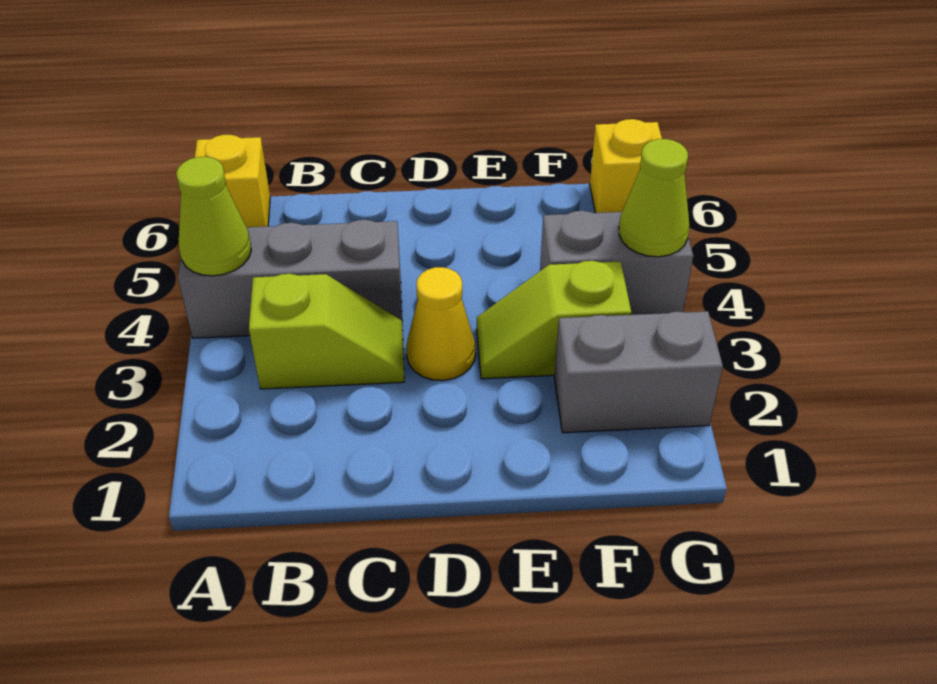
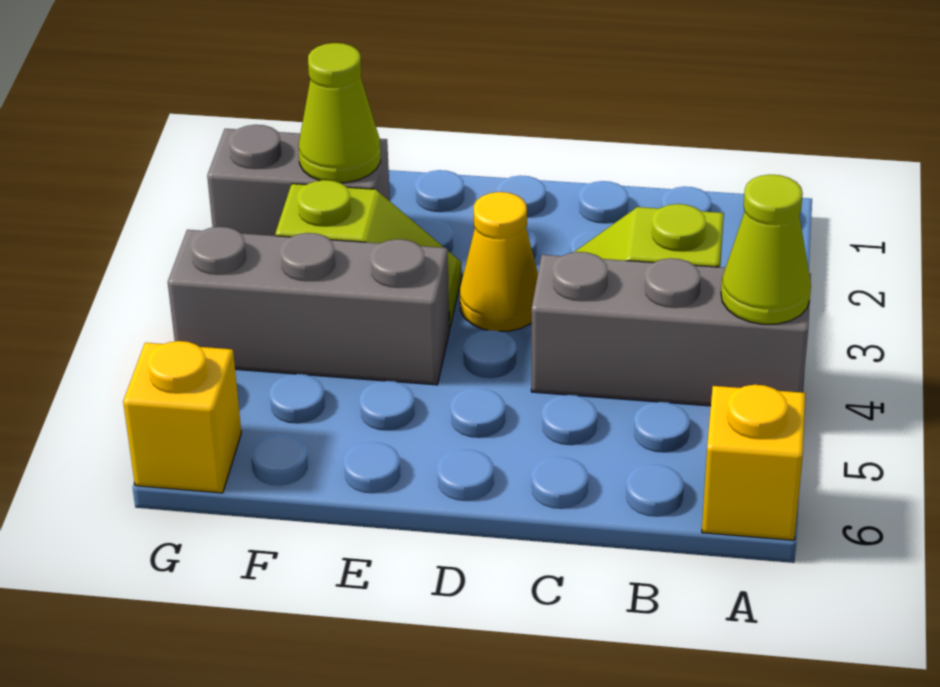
grey brick F4:G4 level 1 -> grey brick E4:G4 level 1
lime cone G4 level 2 -> lime cone F2 level 2

